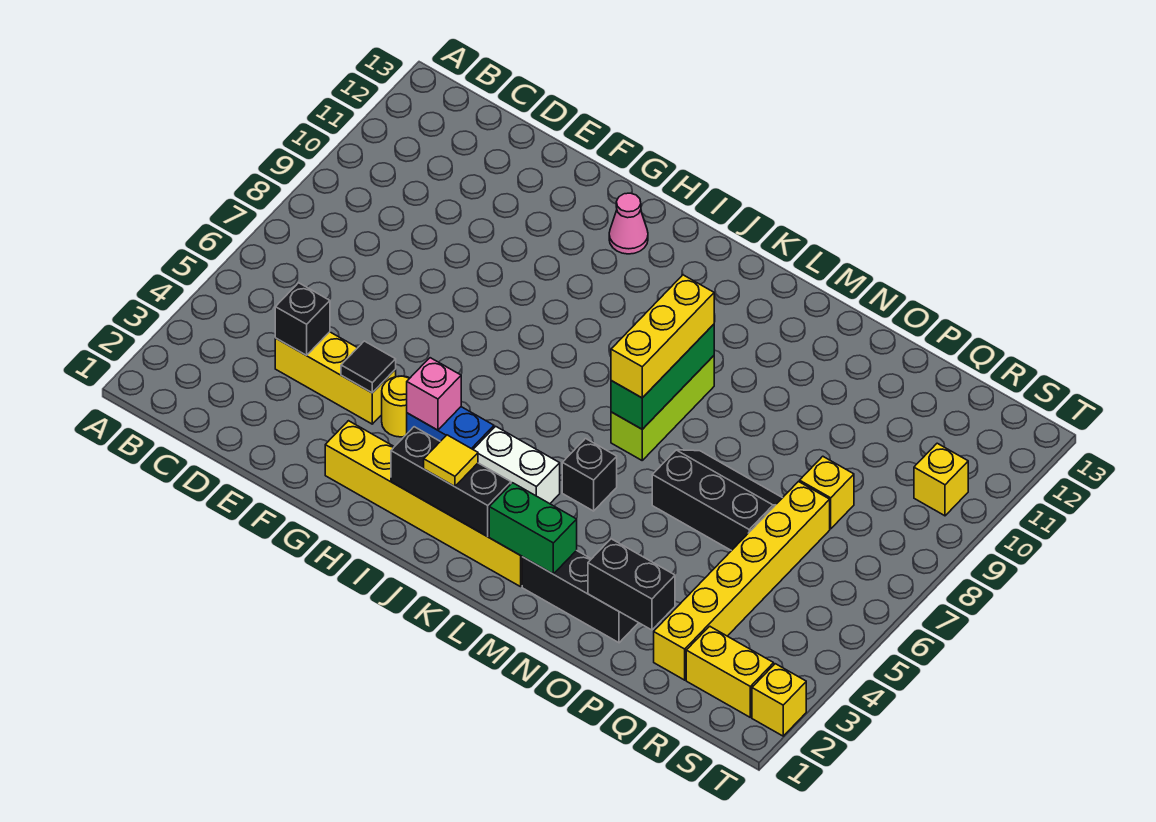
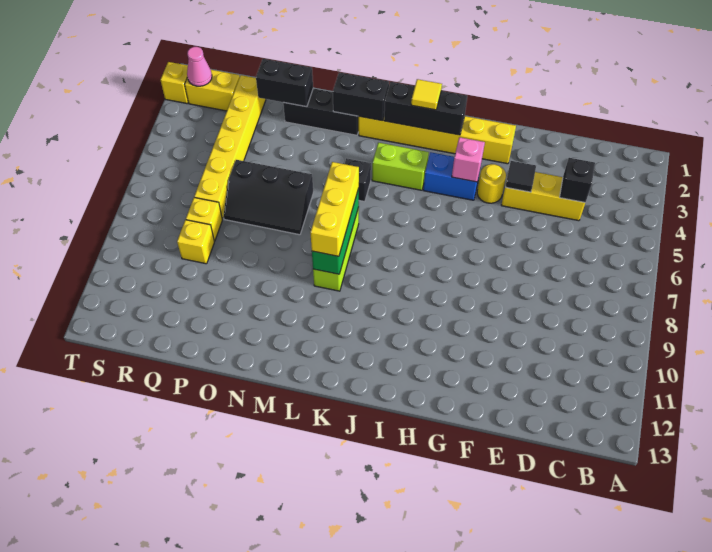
pink cone H12 level 1 -> pink cone S2 level 2
white brick J4:K4 level 1 -> lime brick J4:K4 level 1
green brick L2:M2 level 2 -> black brick L2:M2 level 2
yellow brick S10 level 1 -> yellow brick Q9 level 1

